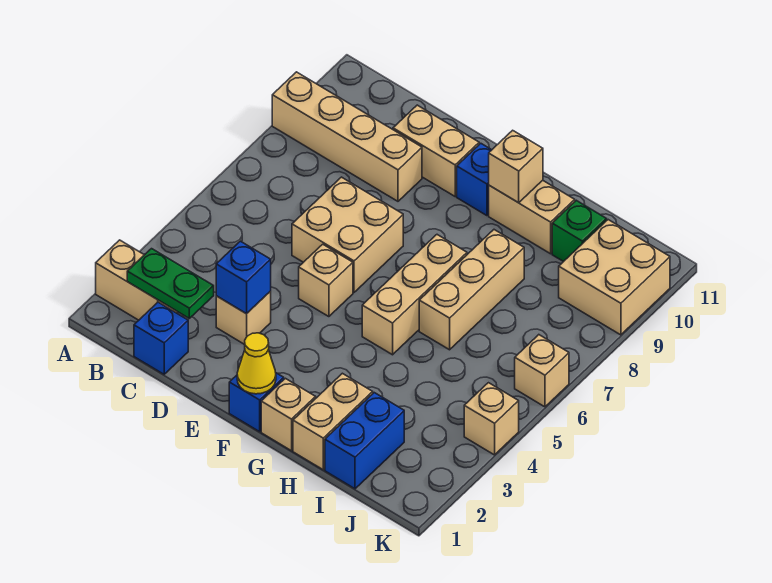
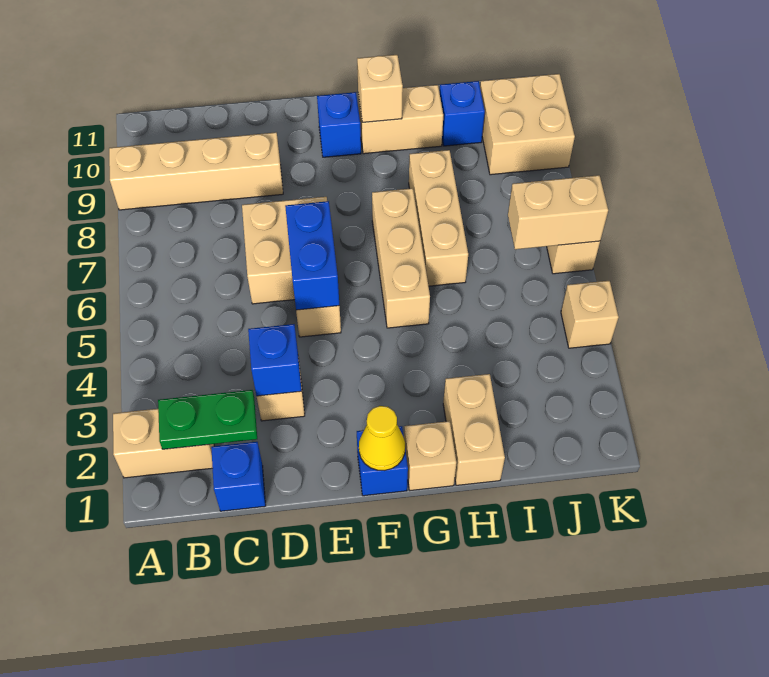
tan brick D10:E10 level 1 -> tan brick J6:K6 level 2
blue brick I1:I2 level 1 -> blue brick E5:E6 level 2
green brick I10 level 1 -> blue brick I10 level 1

